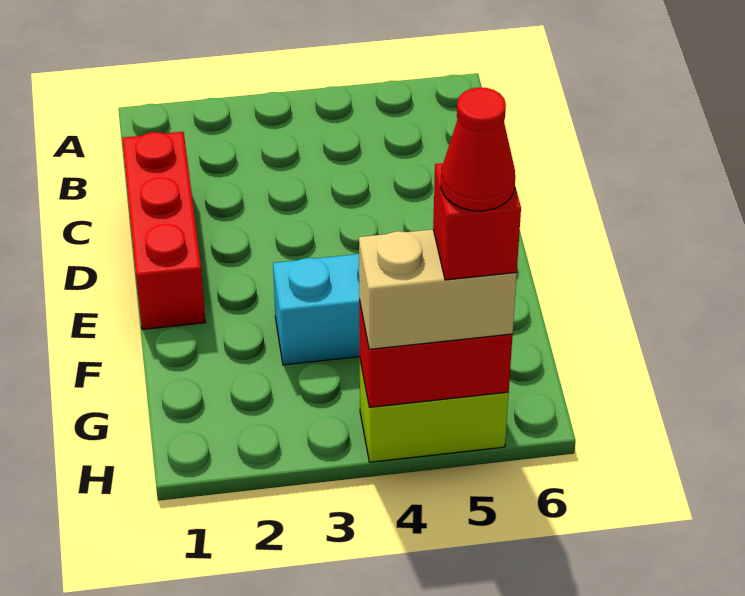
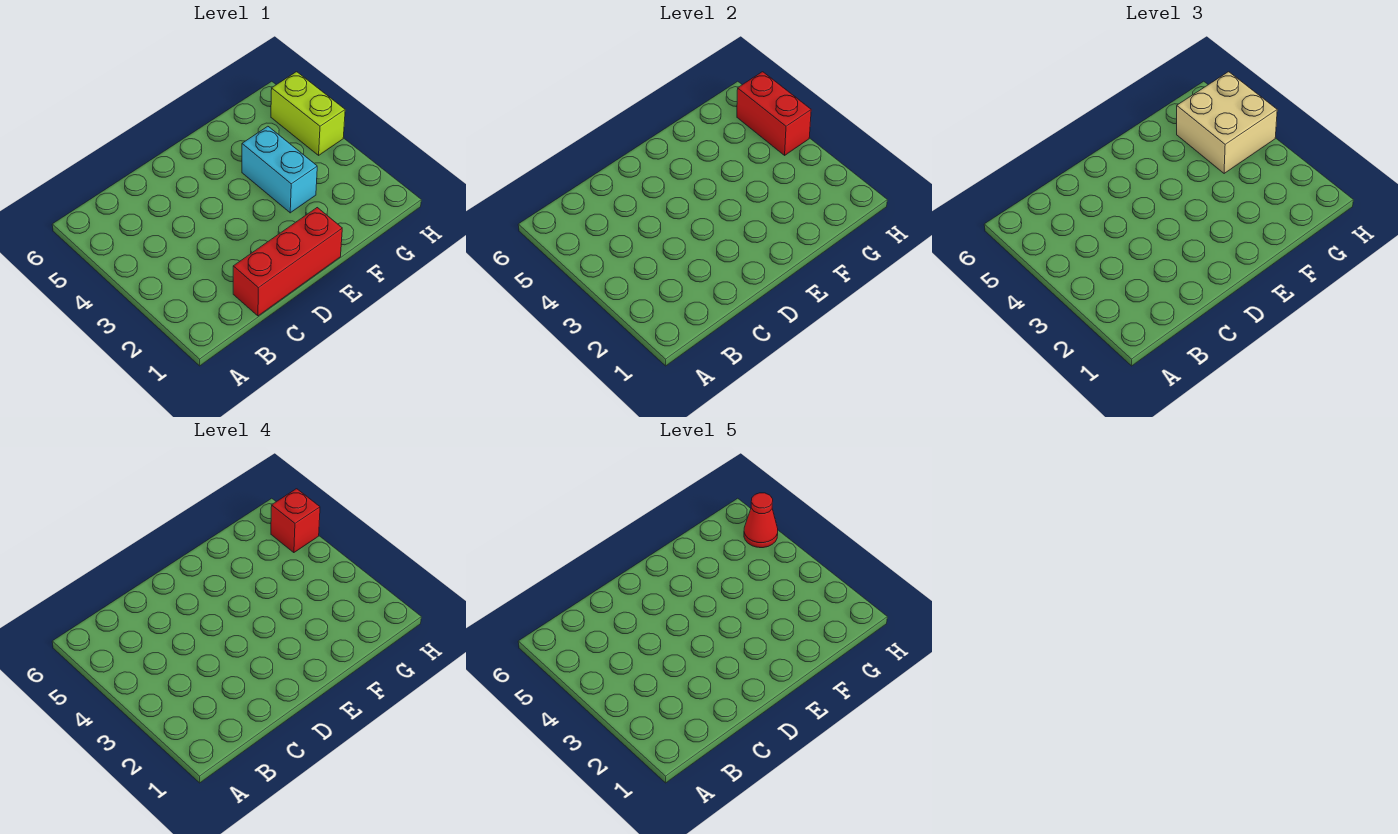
tan brick H4:H5 level 3 -> tan brick G4:H5 level 3

